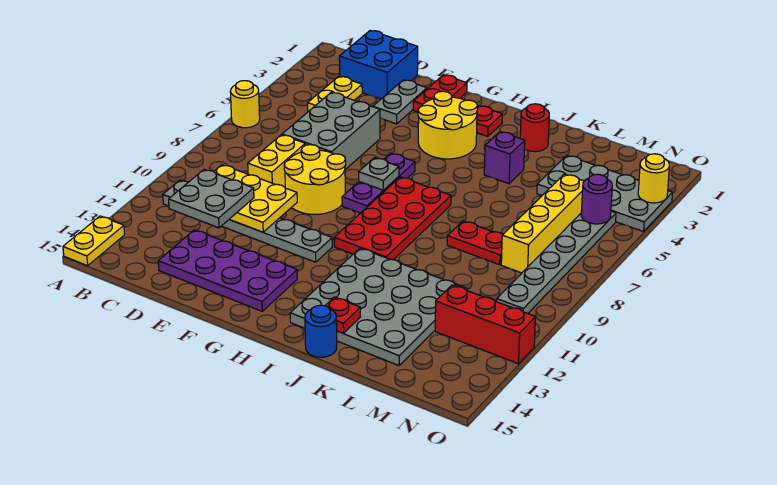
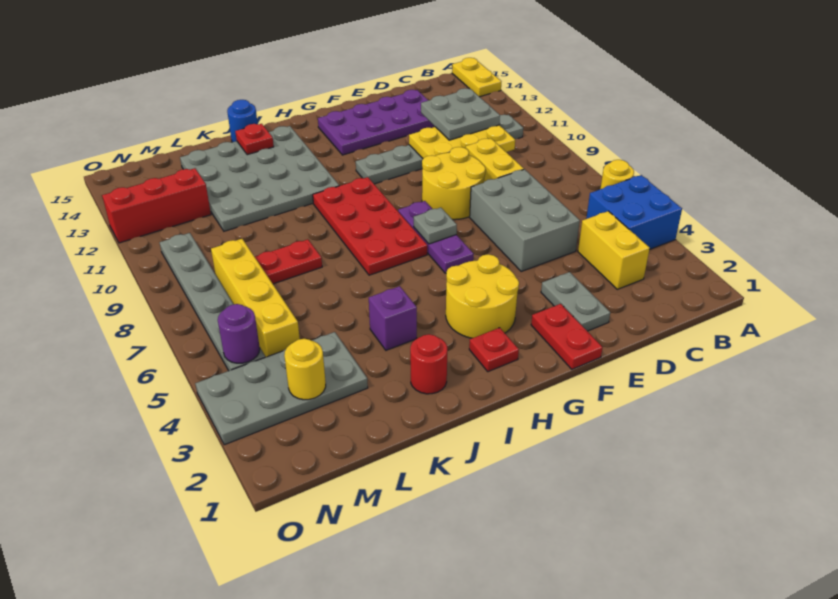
blue brick C1:D2 level 1 -> blue brick A4:B5 level 1
yellow plate C3:C4 level 1 -> yellow brick C3:C4 level 1
yellow round brick O3 level 2 -> yellow round brick M3 level 2

